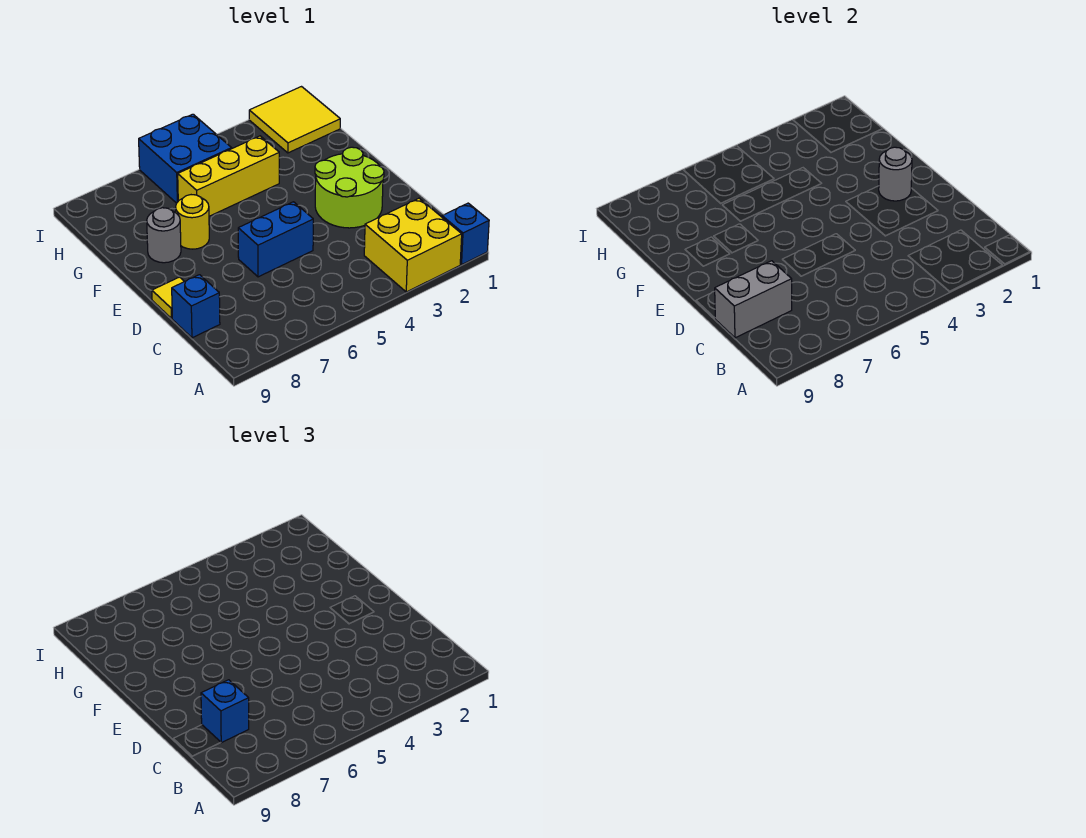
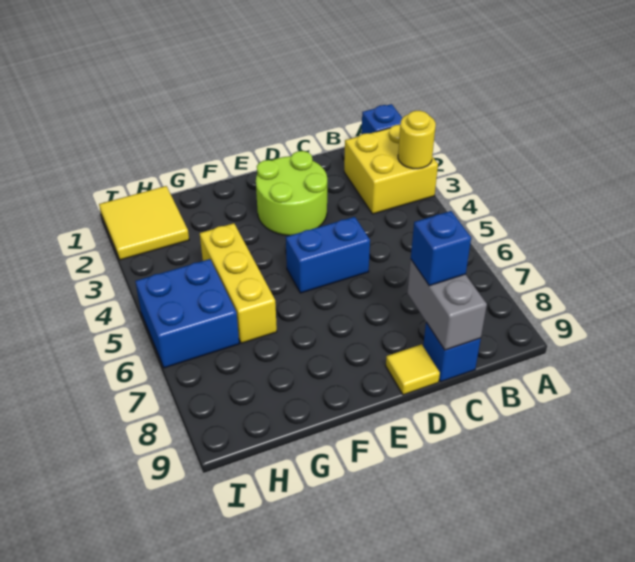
blue brick D5:D6 level 1 -> blue brick D5:E5 level 1
grey round brick E2 level 2 -> none
yellow round brick F7 level 1 -> yellow round brick A3 level 2
grey round brick F8 level 1 -> none

